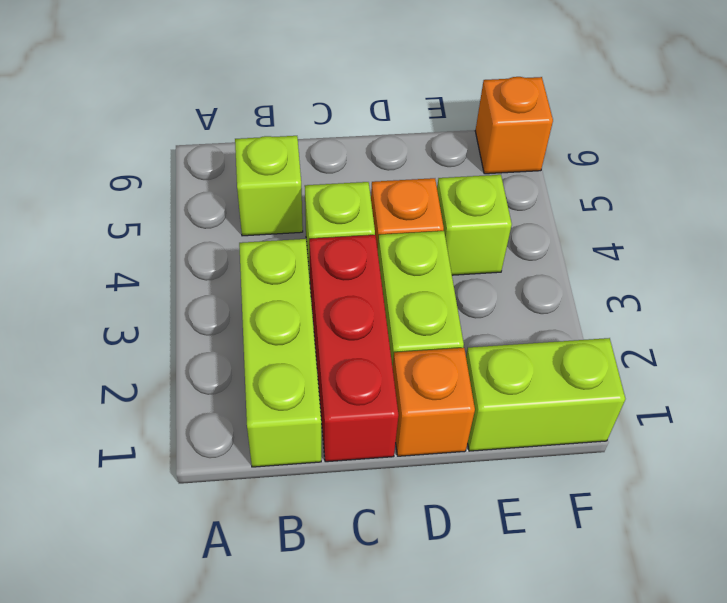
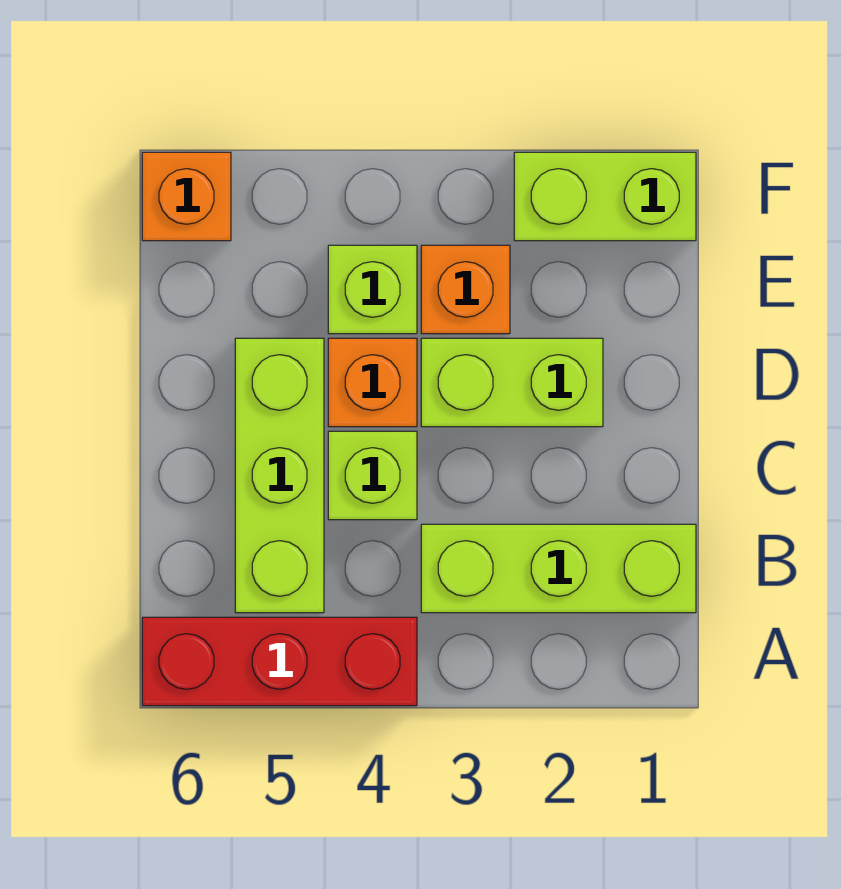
lime brick B5 level 1 -> lime brick B5:D5 level 1
red brick C1:C3 level 1 -> red brick A4:A6 level 1
orange brick D1 level 1 -> orange brick E3 level 1
lime brick E1:F1 level 1 -> lime brick F1:F2 level 1

